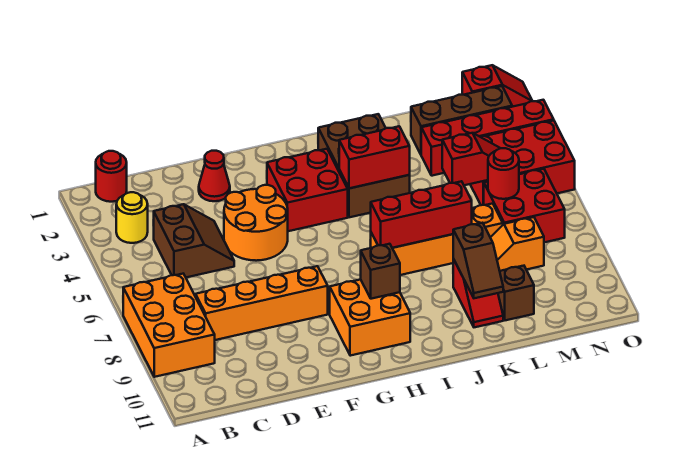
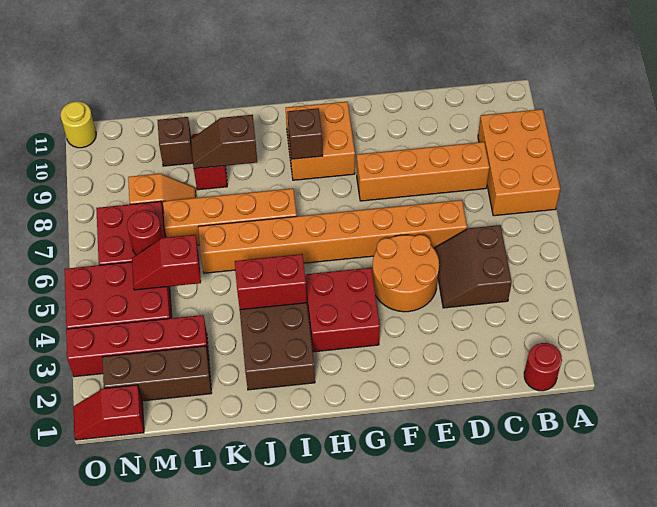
yellow round brick B3 level 1 -> yellow round brick O11 level 1
none -> orange brick D6:K6 level 1
red cone E2 level 1 -> none
red brick I7:K7 level 2 -> none
brown slope K9:K10 level 2 top 9 -> brown slope J9:K9 level 2 top J

